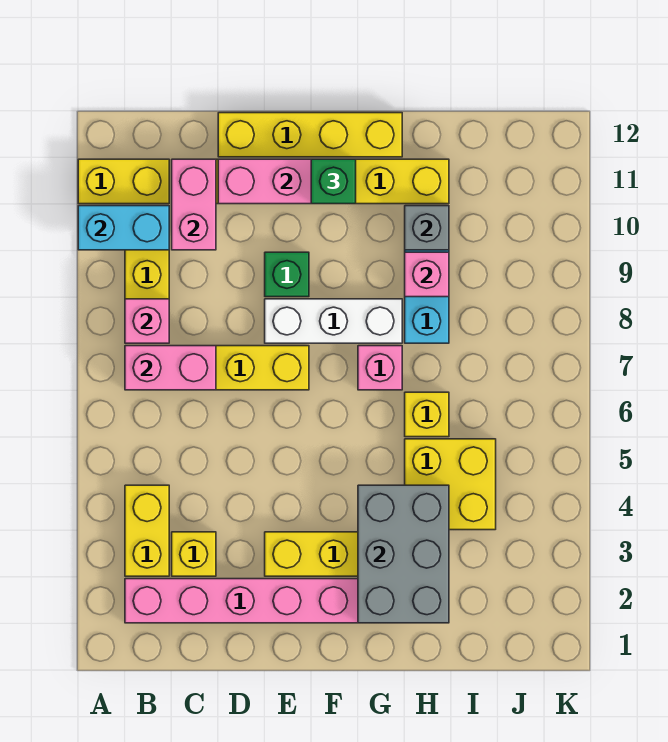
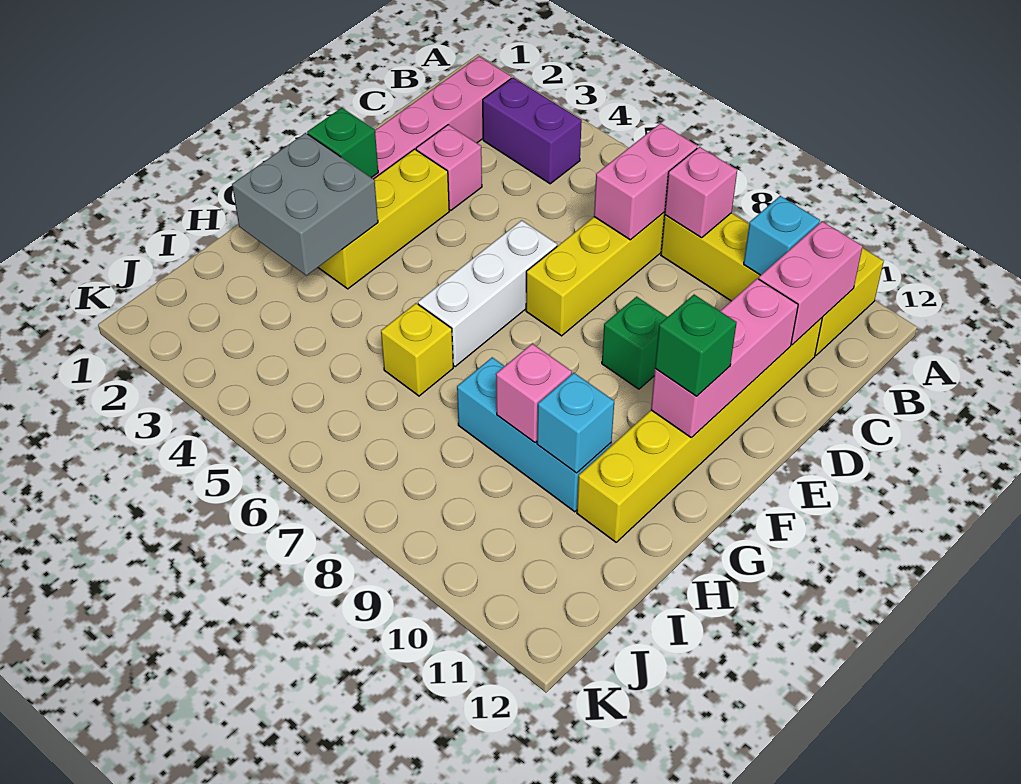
cyan brick A10:B10 level 2 -> cyan brick B10 level 2
yellow brick B3:B4 level 1 -> purple brick B3:B4 level 1
yellow brick C3 level 1 -> none
pink brick C10:C11 level 2 -> pink brick B11:C11 level 2
yellow brick D12:G12 level 1 -> none
white brick E8:G8 level 1 -> white brick E6:G6 level 1
none -> green brick F2 level 2
grey brick G2:H4 level 2 -> grey brick G2:H3 level 2
pink brick G7 level 1 -> pink brick D3 level 1
yellow brick H4:I5 level 1 -> none
grey brick H10 level 2 -> cyan brick H10 level 2

